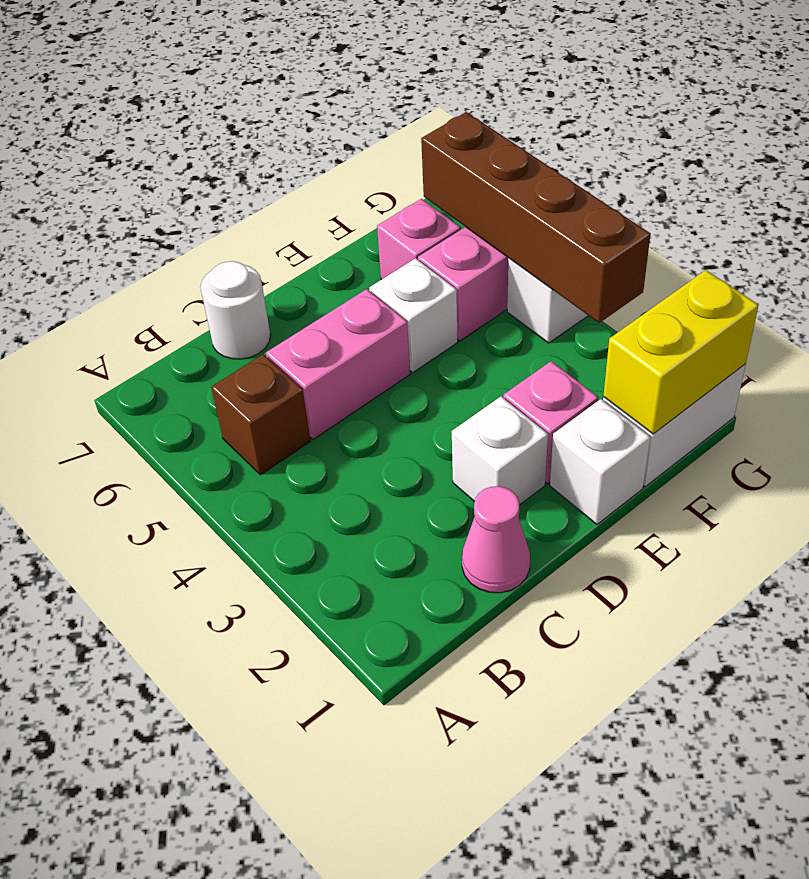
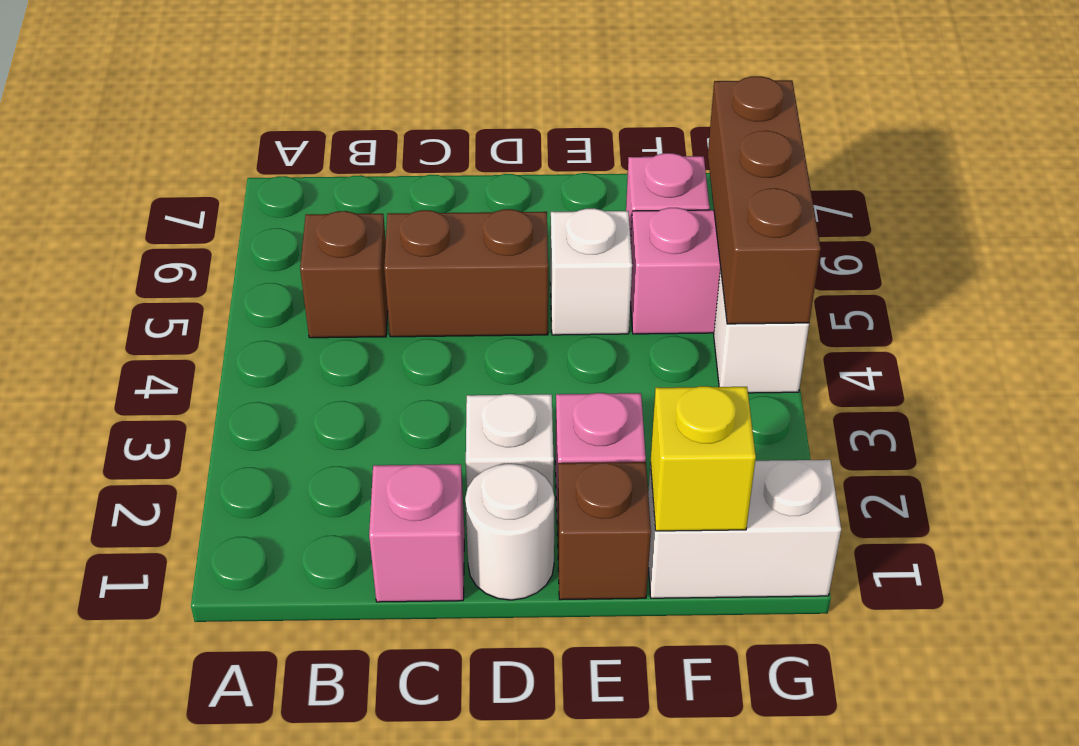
pink cone C1 level 1 -> pink brick C1 level 1
pink brick C5:D5 level 1 -> brown brick C5:D5 level 1
white round brick C7 level 1 -> white round brick D1 level 1
white brick E1 level 1 -> brown brick E1 level 1
yellow brick F1:G1 level 2 -> yellow brick F1 level 2
brown brick G3:G6 level 2 -> brown brick G4:G6 level 2

